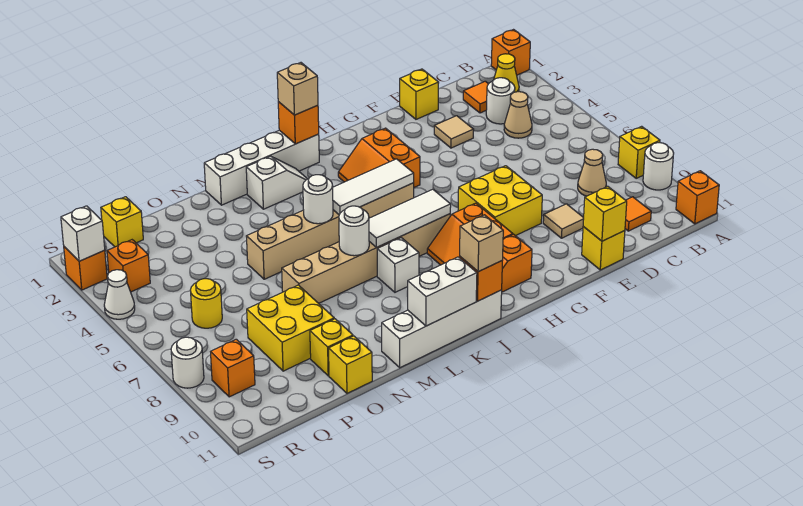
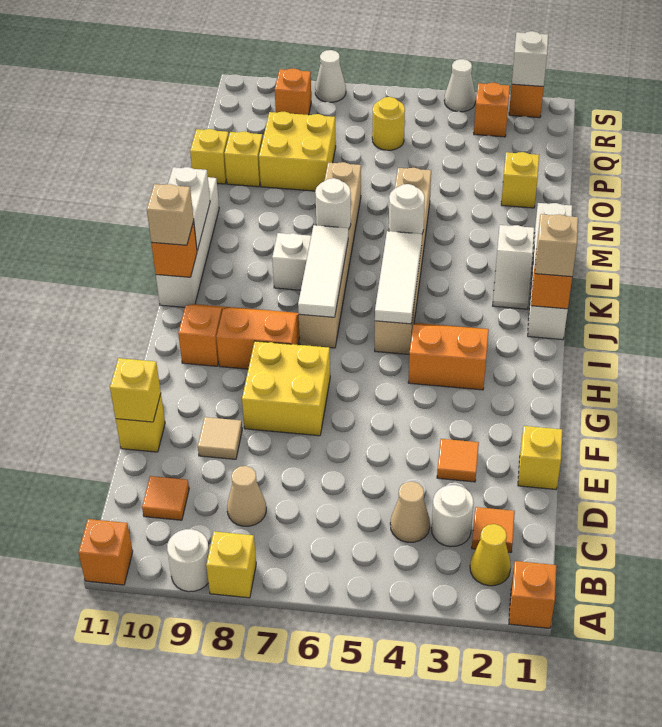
tan tile E3 level 1 -> orange tile E3 level 1
yellow brick Q1 level 1 -> yellow brick O2 level 1
white round brick S8 level 1 -> white cone S8 level 1

